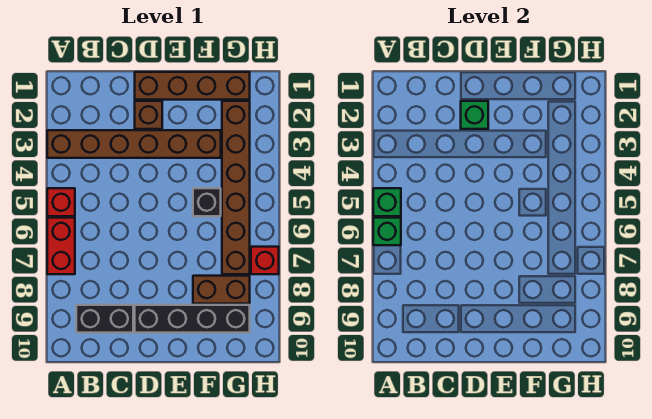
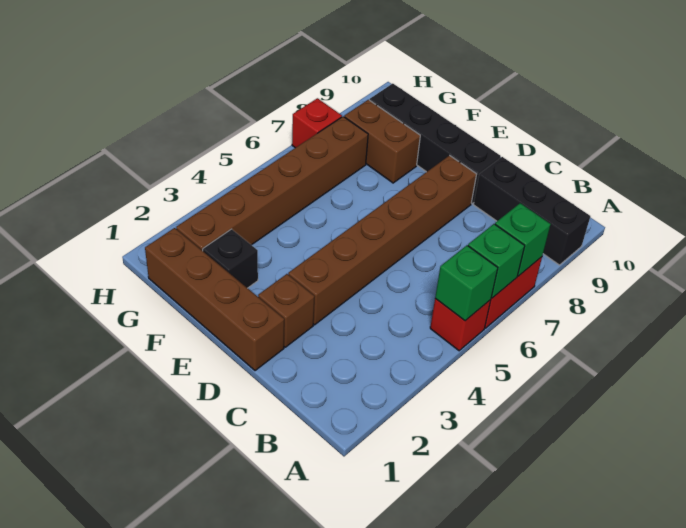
brown brick A3:F3 level 1 -> brown brick D3:D8 level 1
black brick B9:C9 level 1 -> black brick A9:C9 level 1
green brick D2 level 2 -> green brick A7 level 2
black brick F5 level 1 -> black brick F2 level 1

